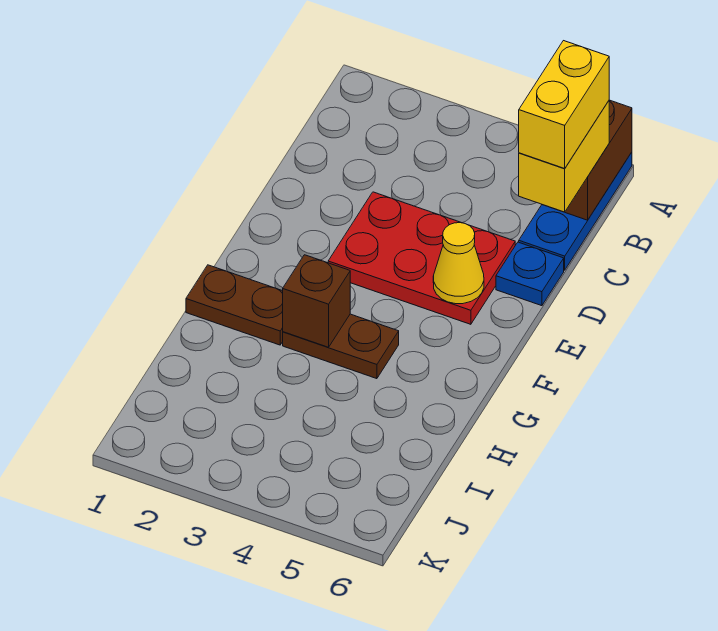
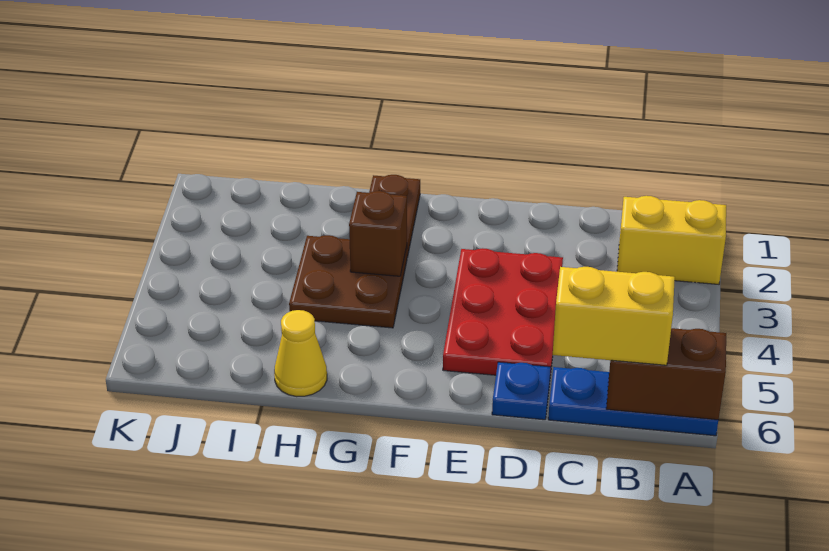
yellow brick B6:C6 level 4 -> yellow brick A2:B2 level 1
yellow cone E5 level 2 -> yellow cone H6 level 1
brown plate G3:G4 level 1 -> brown plate G3:H4 level 1

